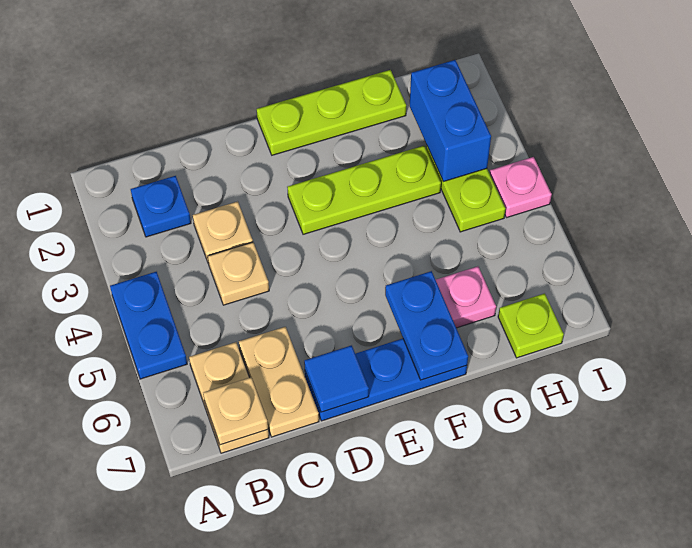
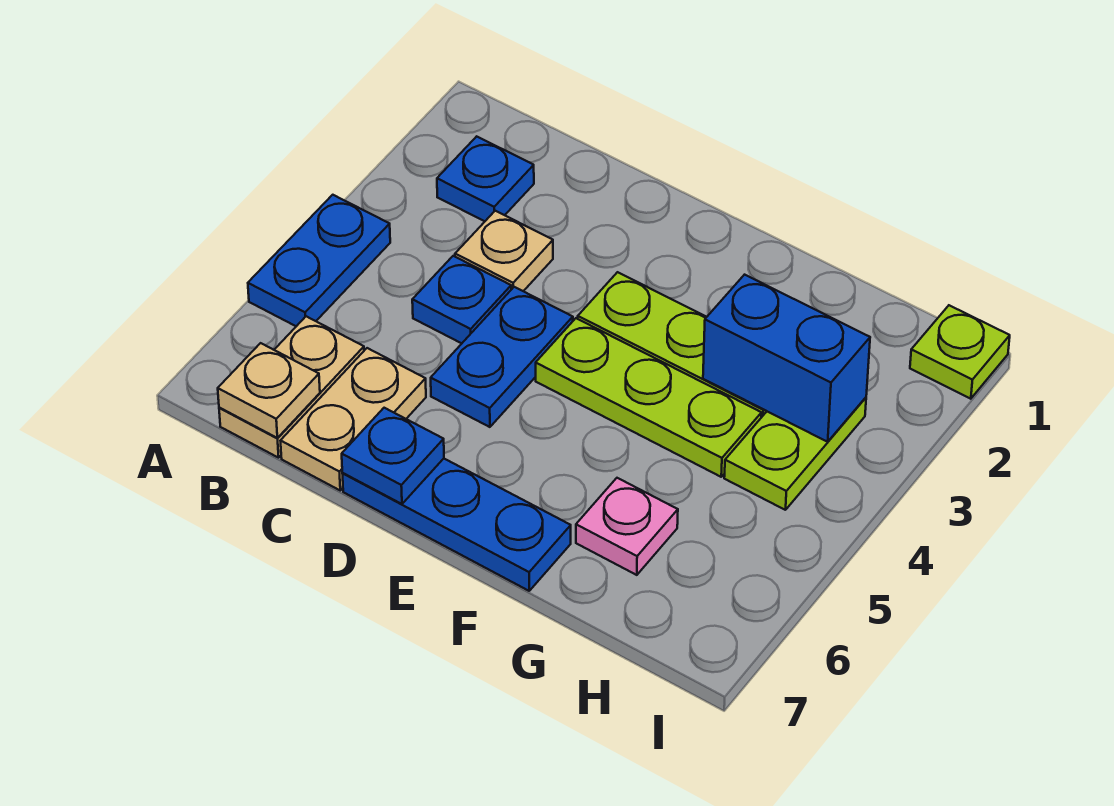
tan plate C4 level 1 -> blue plate C4 level 1
blue tile D7 level 2 -> blue plate D7 level 2
lime plate E1:G1 level 1 -> lime plate E4:G4 level 1
blue plate F6:F7 level 2 -> blue plate D4:D5 level 1
blue brick H2:H3 level 2 -> blue brick G3:H3 level 2
lime plate H7 level 1 -> lime plate I1 level 1
pink plate I4 level 1 -> none

